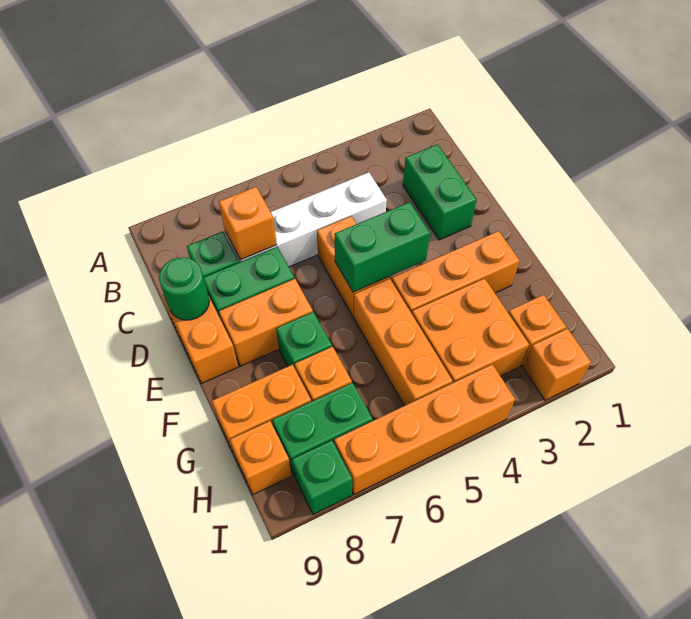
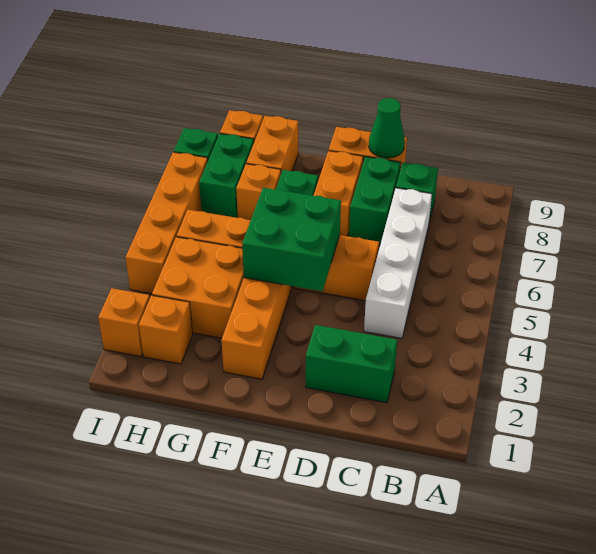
orange brick C7 level 2 -> none
green round brick D9 level 2 -> green cone D9 level 2
green brick E4:E5 level 2 -> green brick E4:F5 level 2

